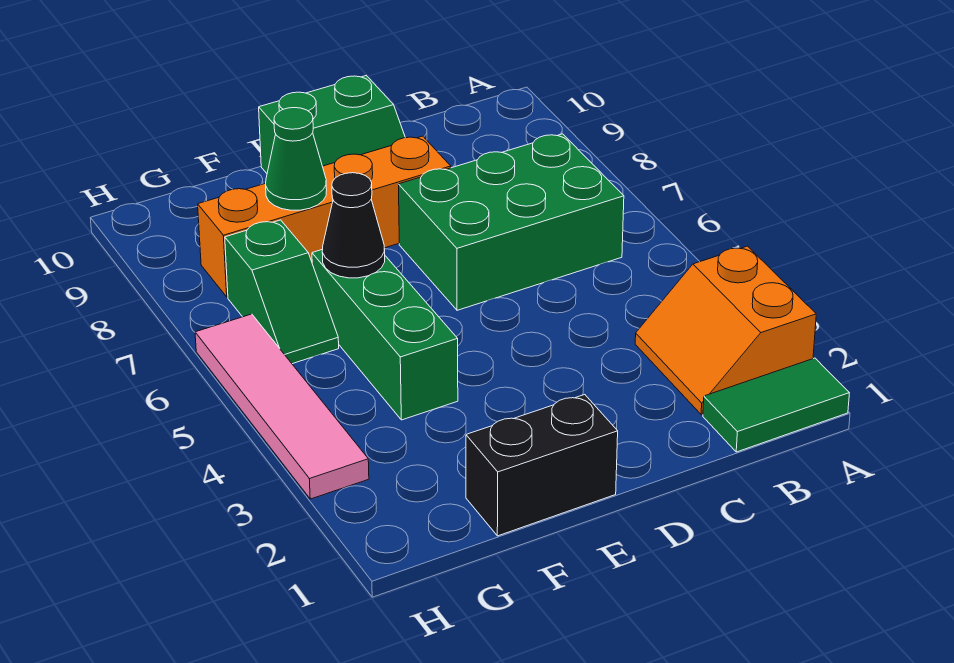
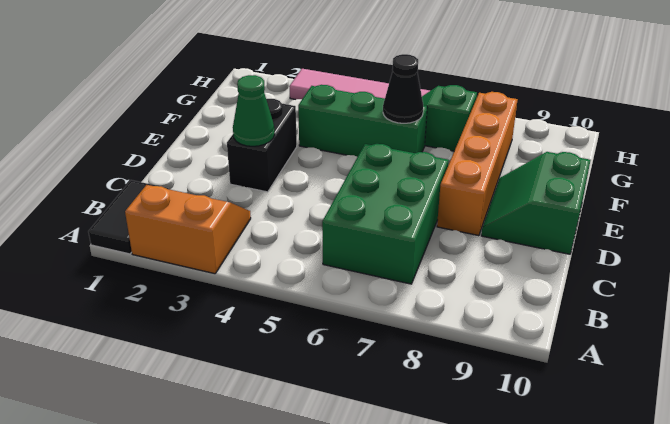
green tile A1:B1 level 1 -> black tile A1:B1 level 1
black brick E1:F1 level 1 -> black brick D3:E3 level 1
green cone F8 level 2 -> green cone D3 level 2

